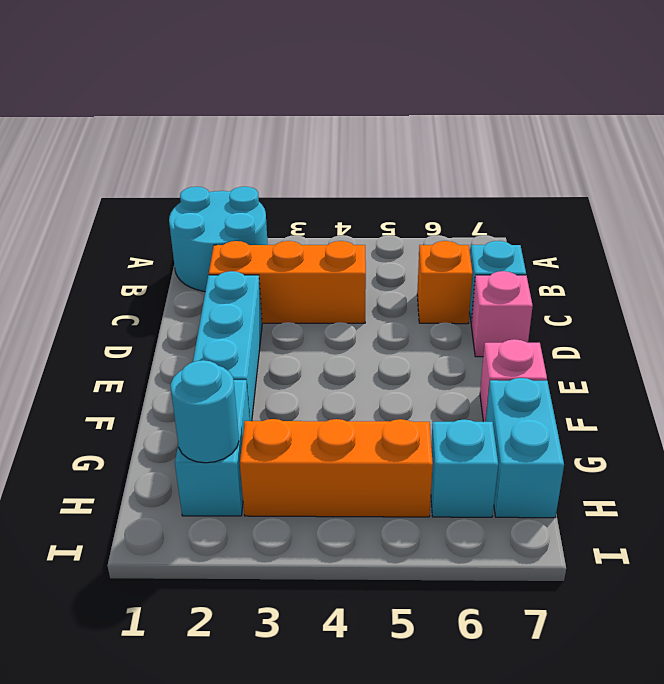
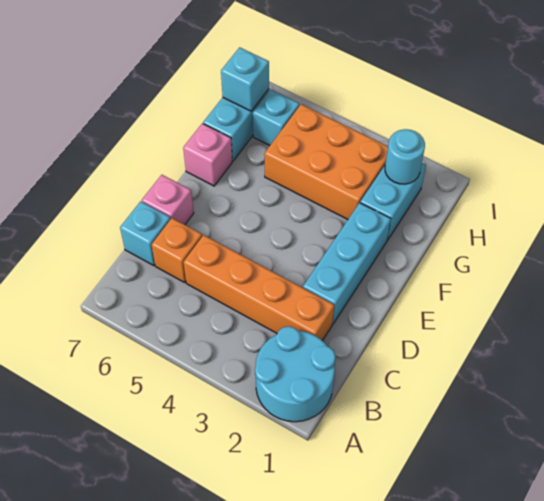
orange brick C2:C4 level 1 -> orange brick C2:C5 level 1
orange brick H3:H5 level 1 -> orange brick G3:H5 level 1
none -> cyan brick H7 level 2

